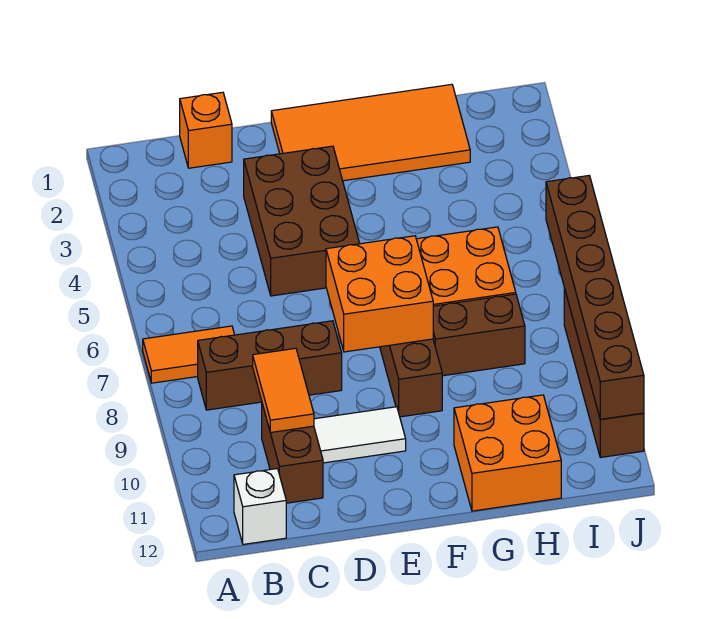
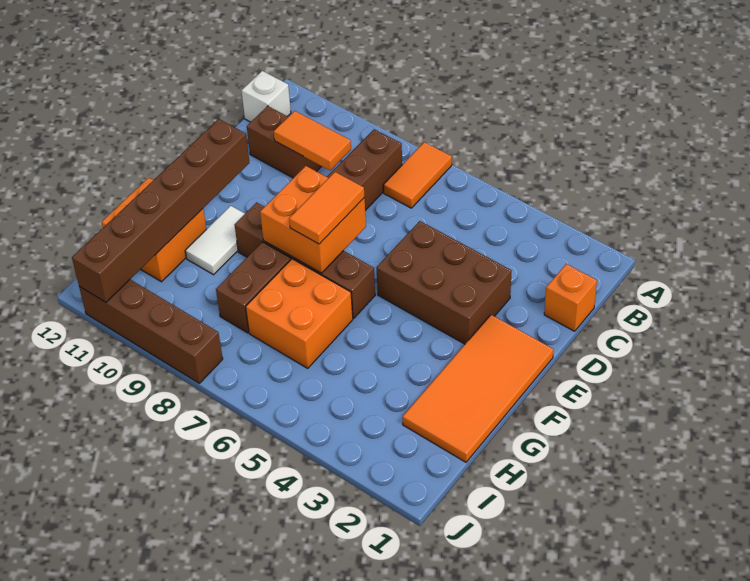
white tile D10:E10 level 1 -> white tile F10:G10 level 1
none -> orange tile E7:F7 level 3
brown brick J6:J11 level 2 -> brown brick E11:J11 level 2

